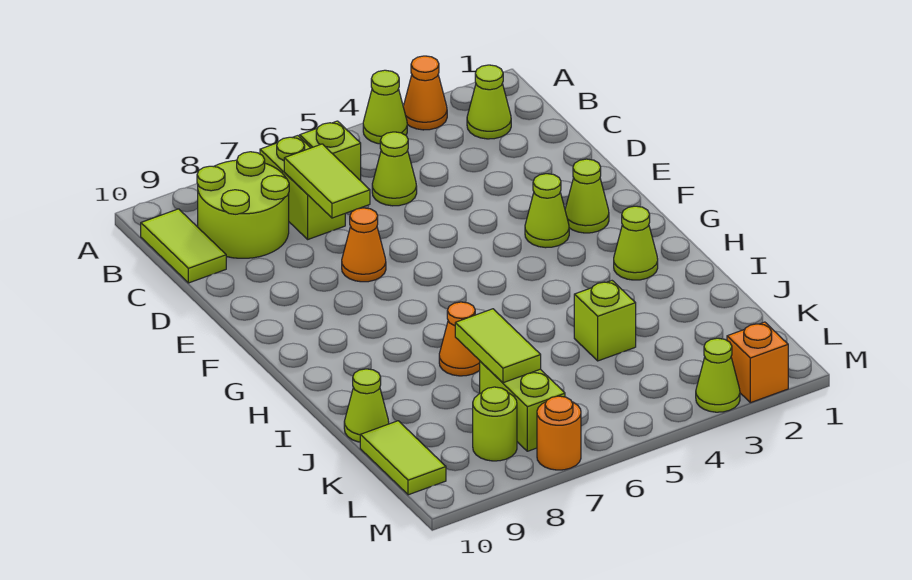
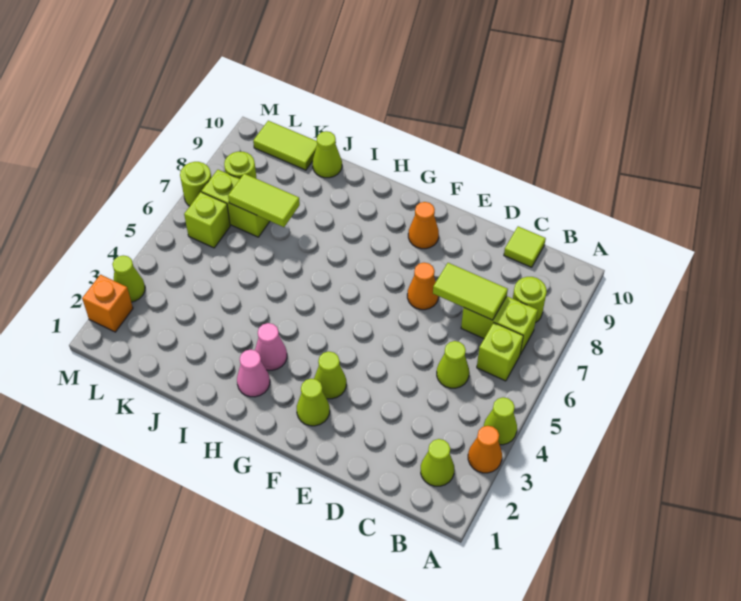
lime round brick B8:C9 level 1 -> lime round brick B8 level 1
lime tile B10:C10 level 1 -> lime tile C10 level 1
lime cone H2 level 1 -> pink cone H2 level 1
none -> pink cone H3 level 1
orange cone I7 level 1 -> orange cone F9 level 1
lime brick J4 level 1 -> lime brick L6 level 1
orange round brick M7 level 1 -> lime round brick M7 level 1

